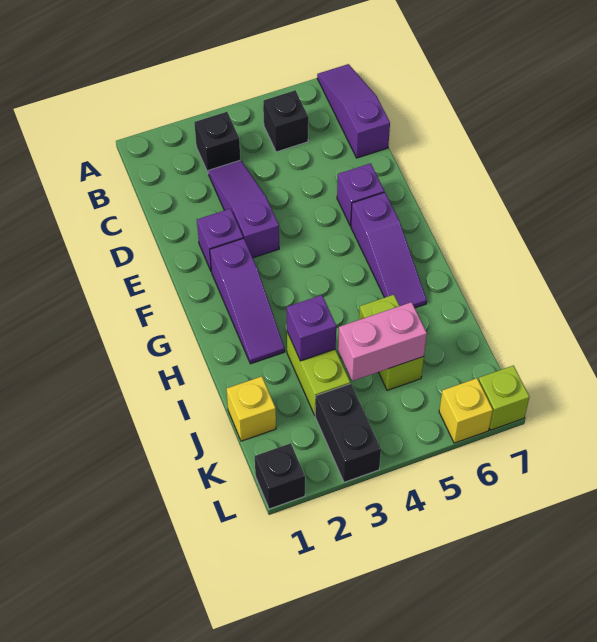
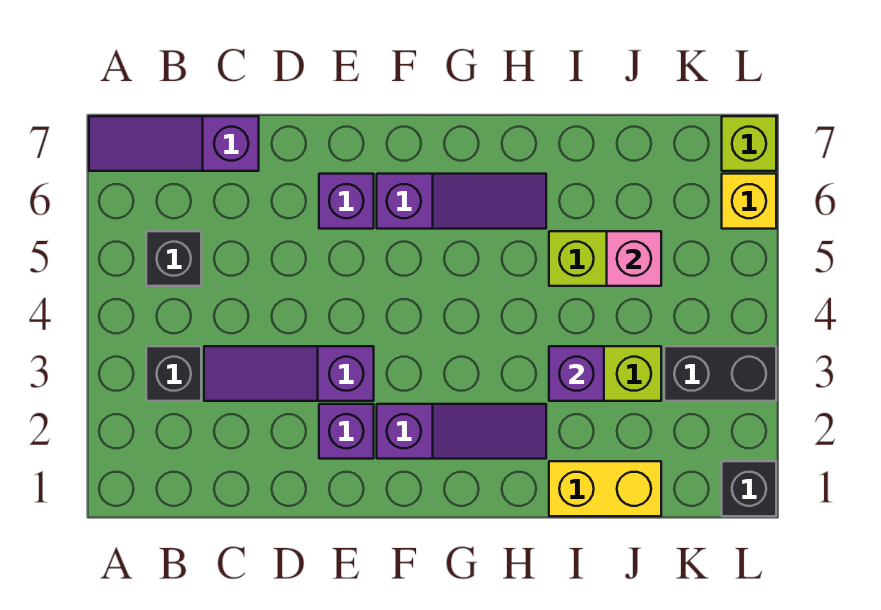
yellow brick J1 level 1 -> yellow brick I1:J1 level 1
pink brick J4:J5 level 2 -> pink brick J5 level 2

